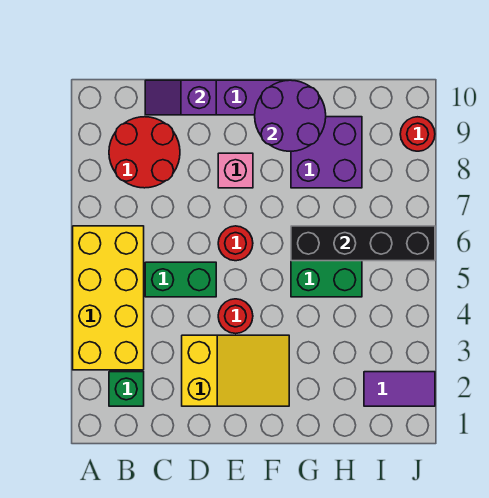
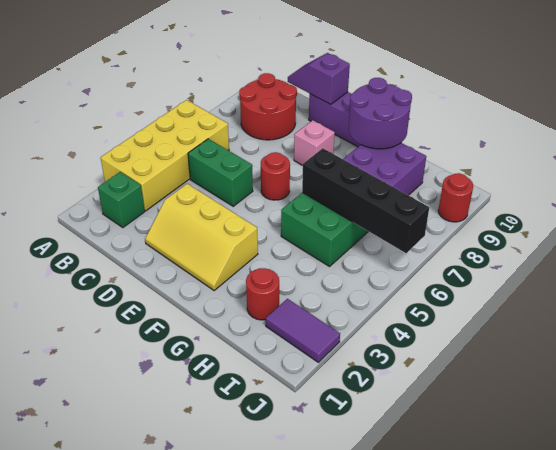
yellow slope D2:F3 level 1 top D -> yellow slope D2:F3 level 1 top 3
red round brick E4 level 1 -> red round brick H2 level 1

